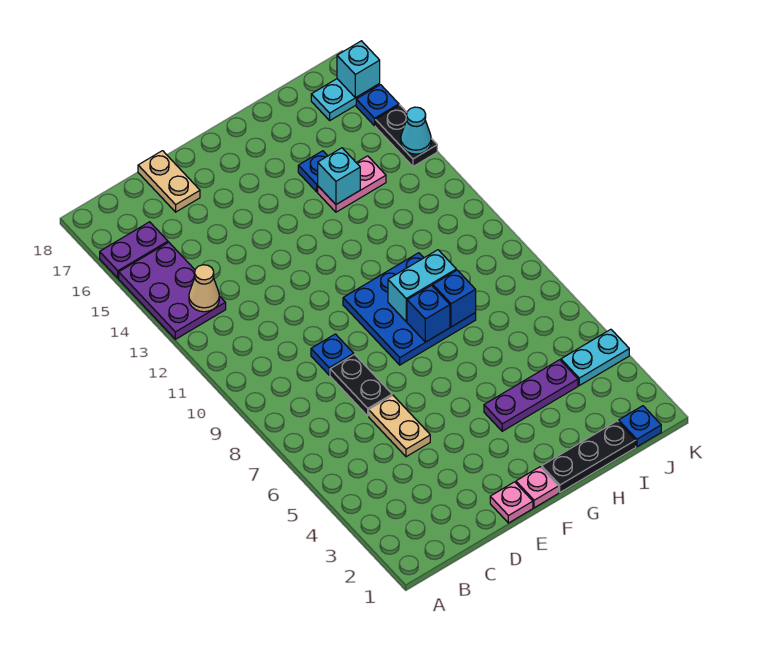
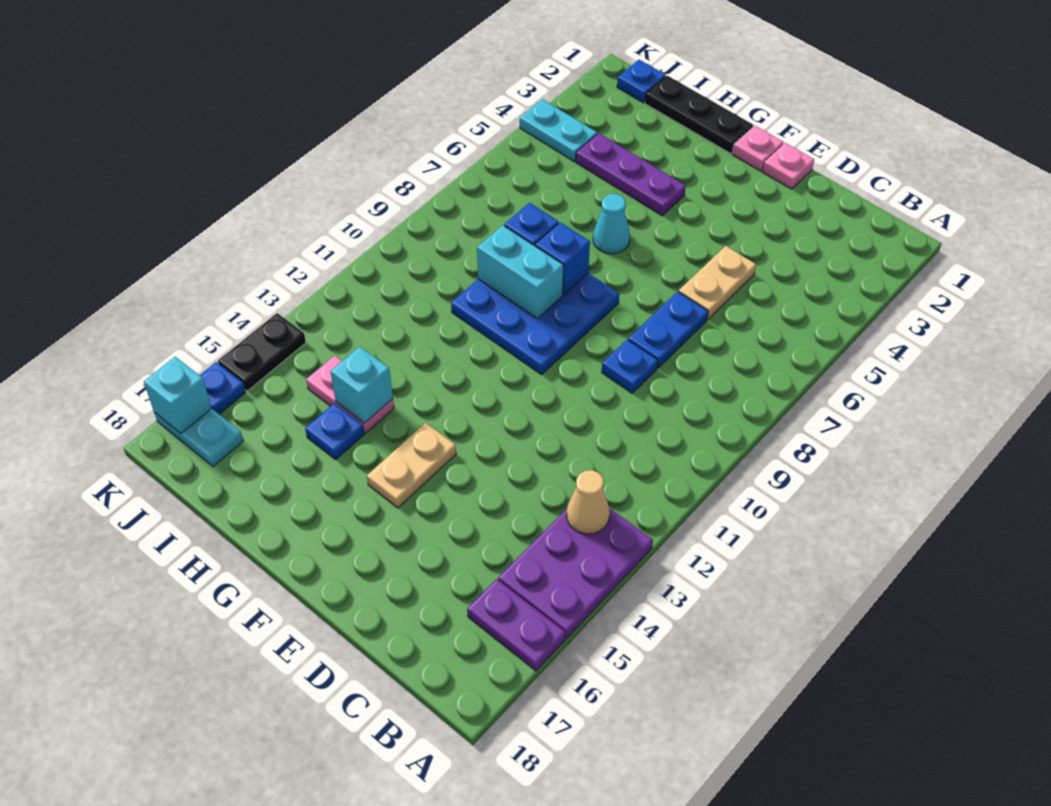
black plate D7:D8 level 1 -> blue plate D7:D8 level 1
tan plate D17:D18 level 1 -> tan plate F14:F15 level 1
cyan cone K14 level 2 -> cyan cone G6 level 1

